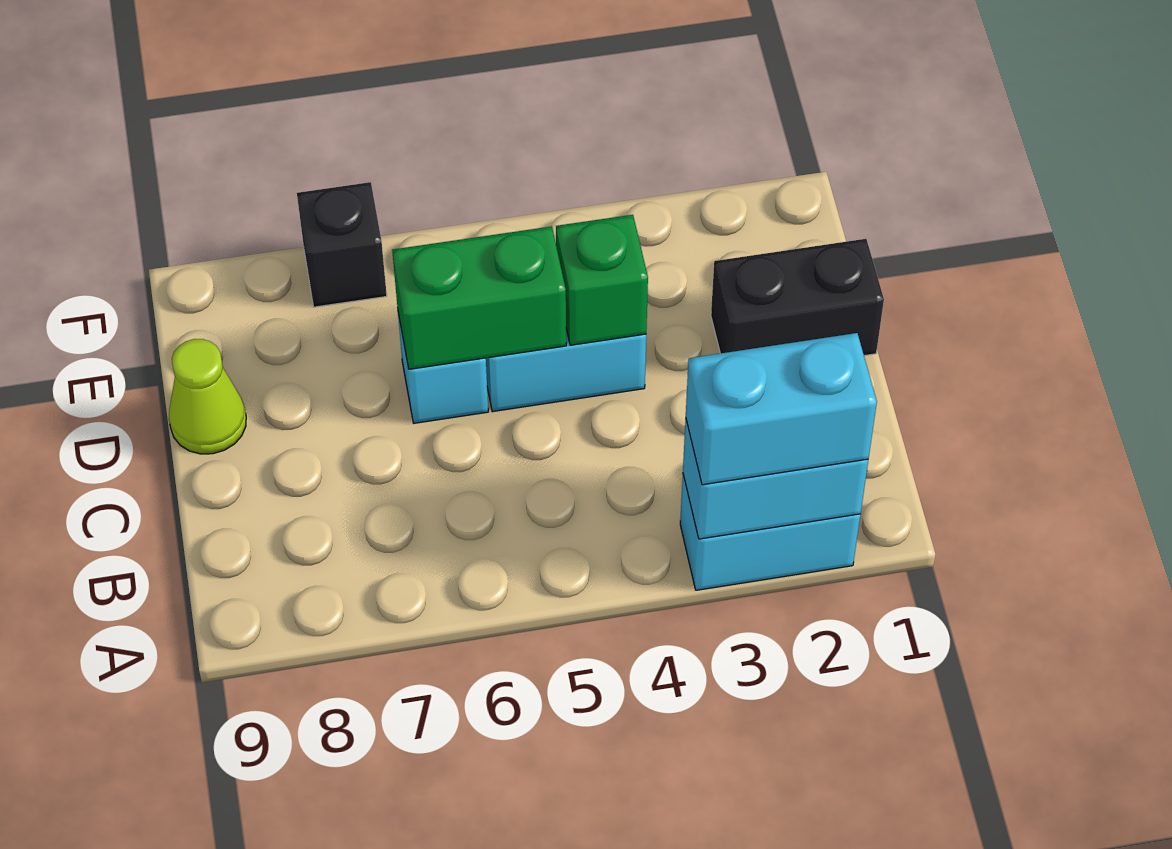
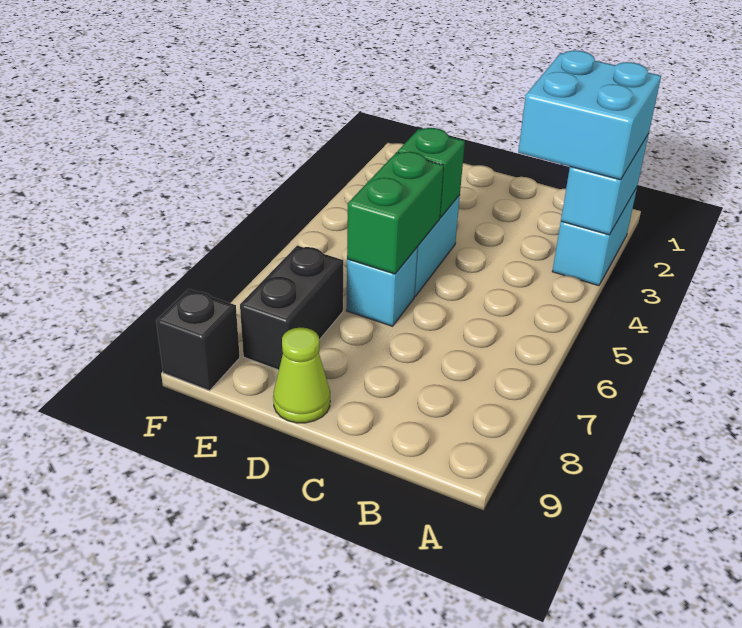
cyan brick A2:A3 level 3 -> cyan brick A2:B3 level 3
black brick D1:D2 level 1 -> black brick E7:E8 level 1
black brick F7 level 1 -> black brick F9 level 1

